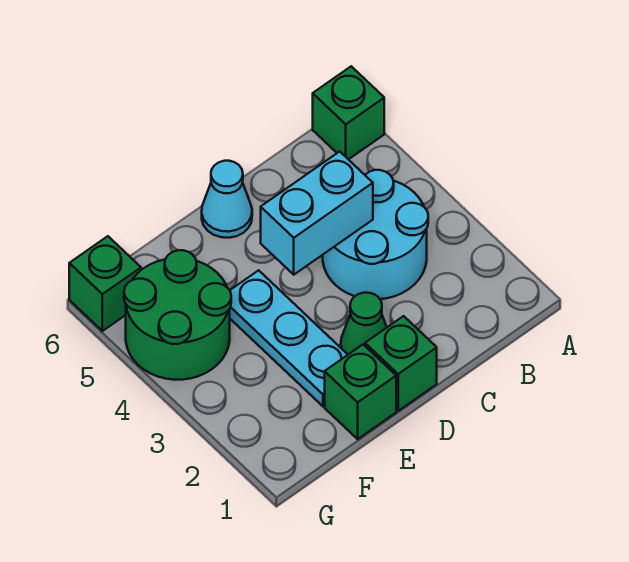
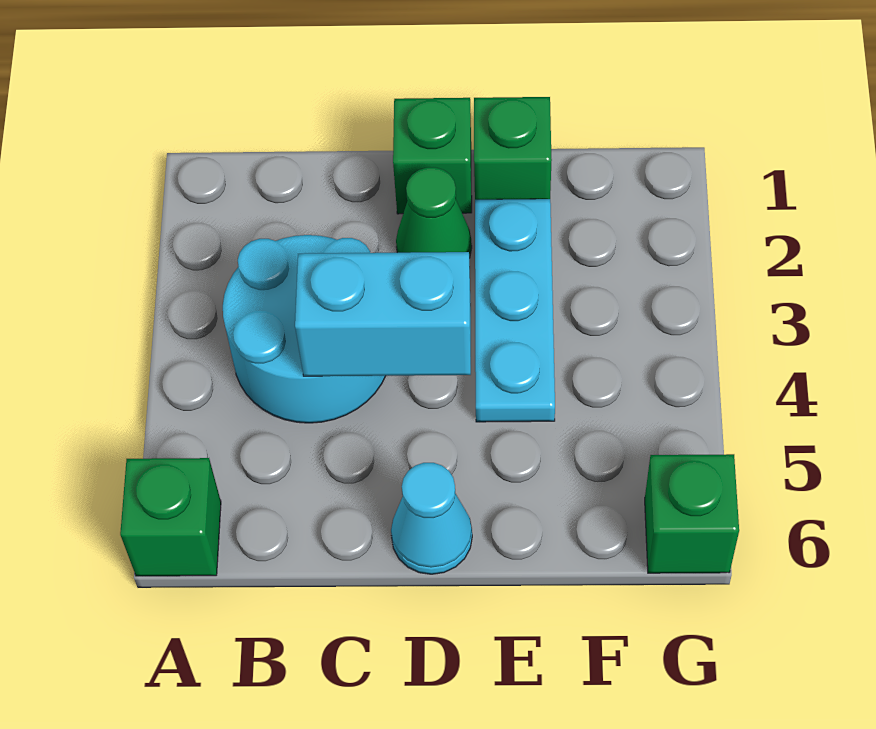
green round brick F4:G5 level 1 -> none

